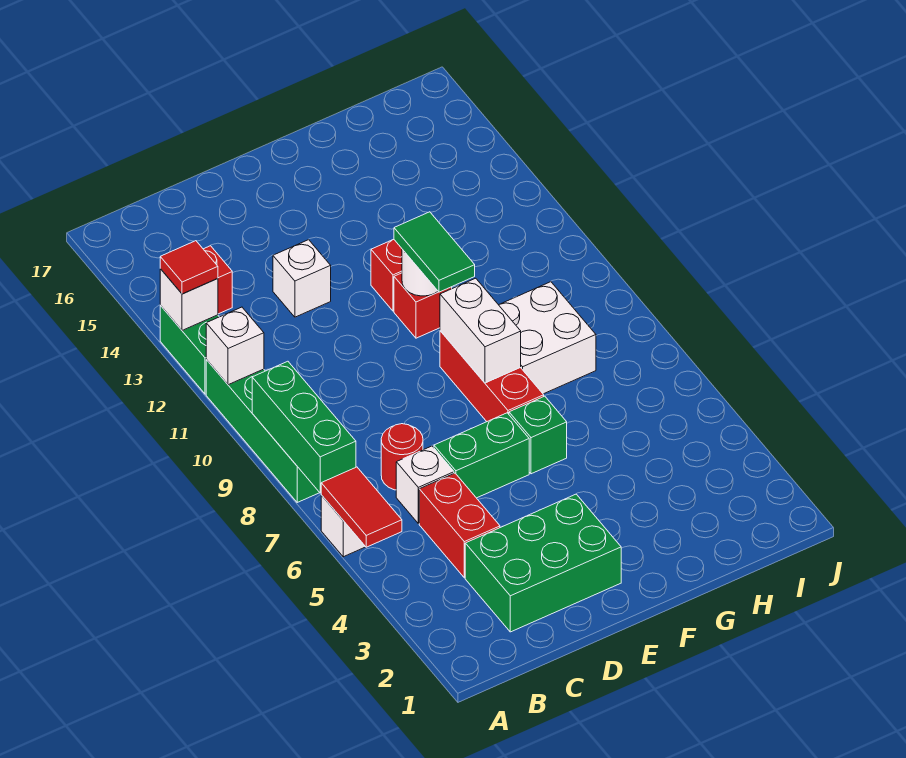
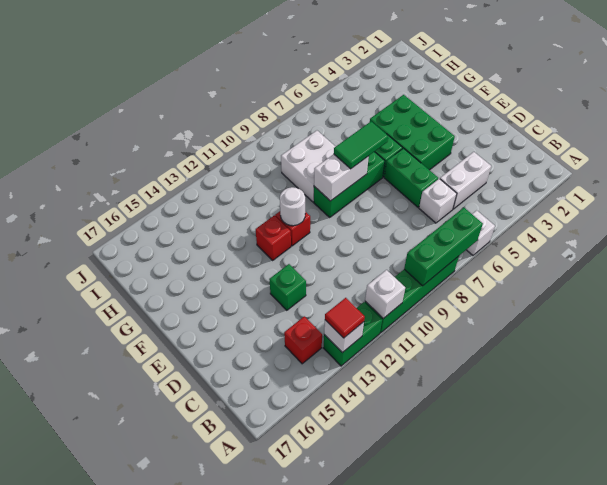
red tile A5:A6 level 2 -> none
green brick C2:E3 level 1 -> green brick E4:G5 level 1
red brick C4:C5 level 1 -> white brick C4:C5 level 1
red round brick C7 level 1 -> none
white brick D13 level 1 -> green brick D13 level 1
red brick F7:F9 level 1 -> green brick F7:F9 level 1
green tile F10:F11 level 3 -> green tile F7:F8 level 3

